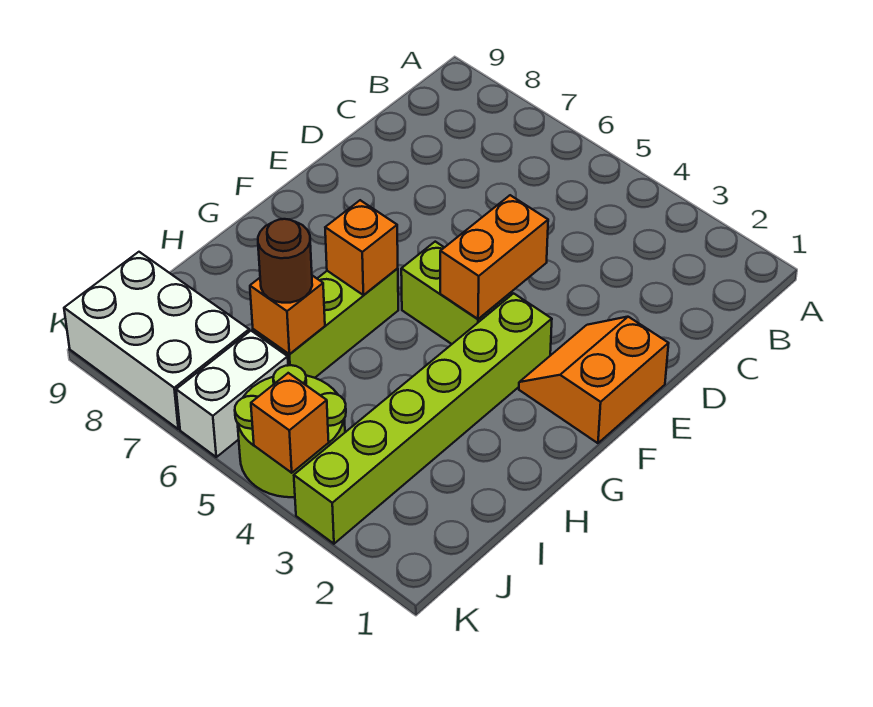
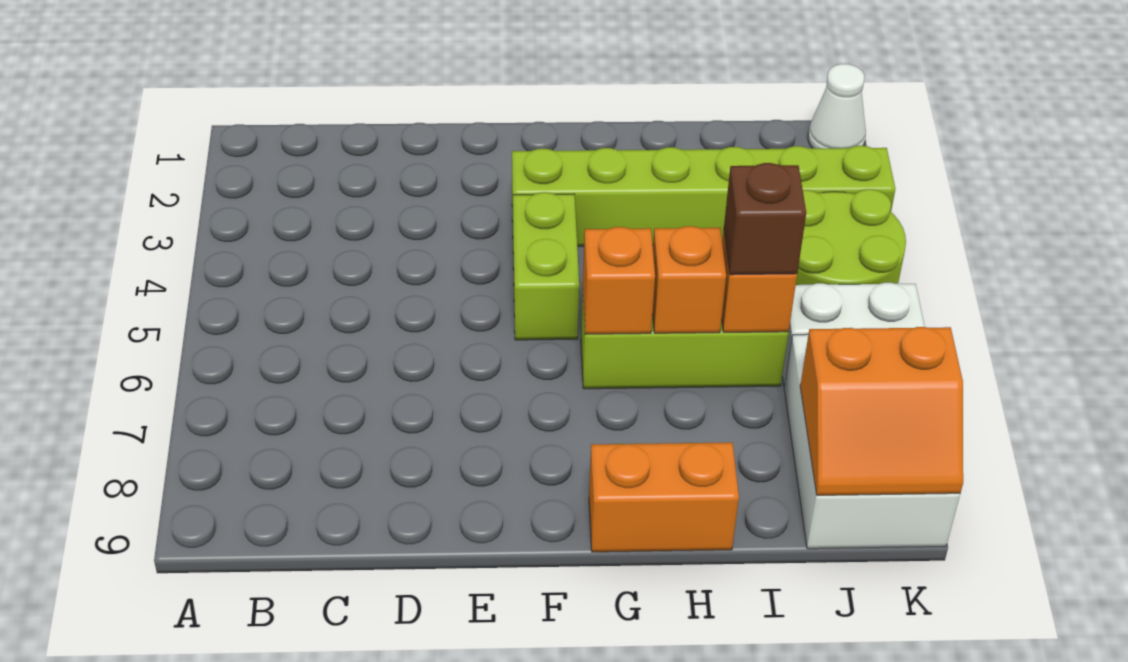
orange slope E1:F2 level 1 top 1 -> orange slope J8:K9 level 2 top 8
orange brick E4:F4 level 2 -> orange brick G9:H9 level 1
brown round brick I6 level 3 -> brown brick I6 level 3
none -> white cone K1 level 1
orange brick K4 level 2 -> orange brick H6 level 2

